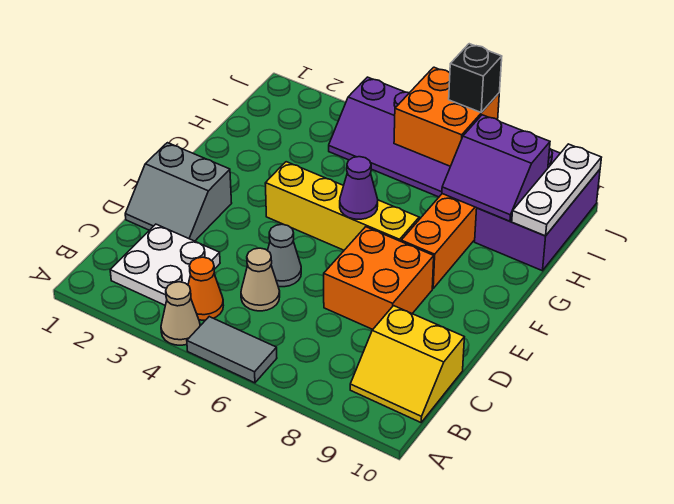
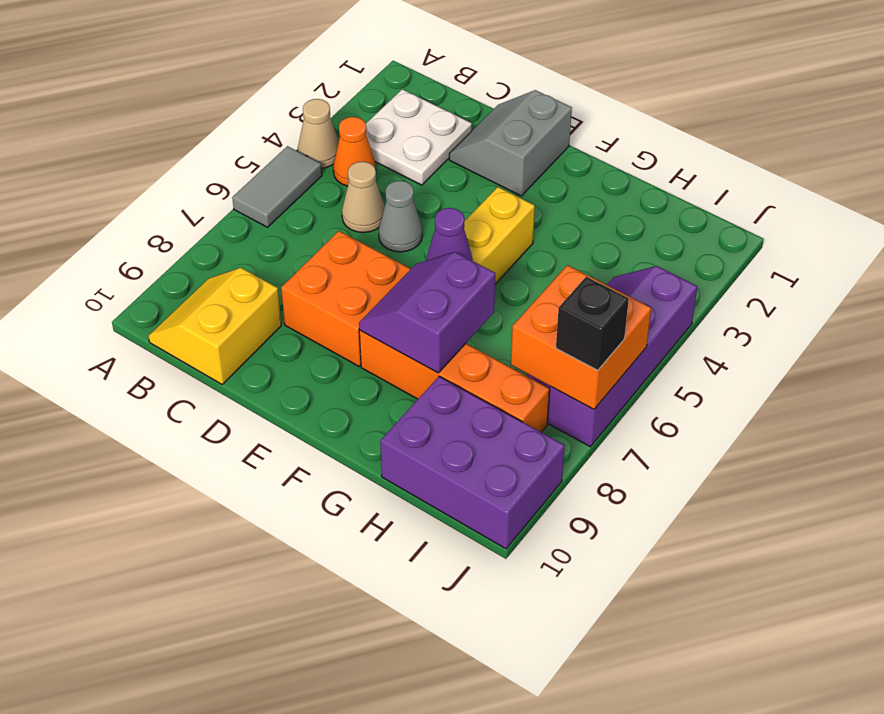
purple slope H8:I9 level 2 top I -> purple slope F7:G8 level 2 top G
white plate H10:J10 level 2 -> none

